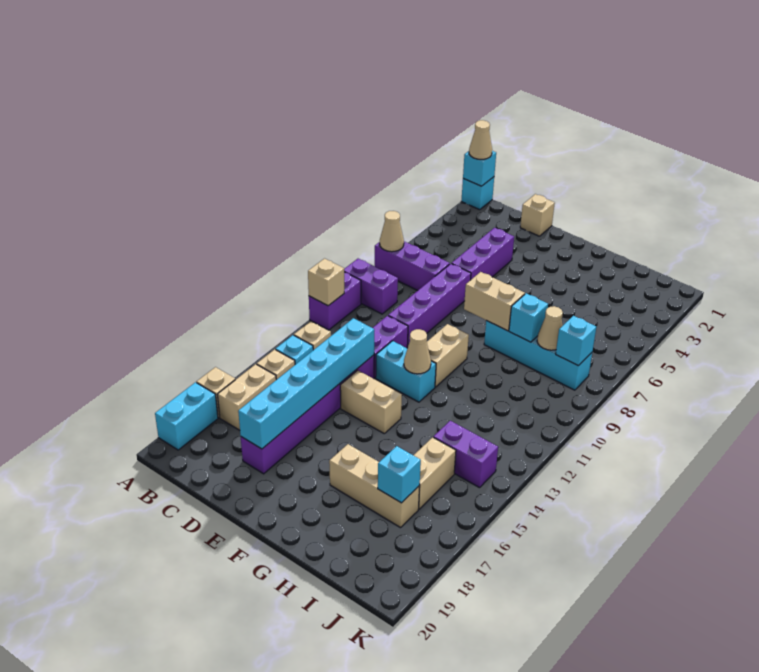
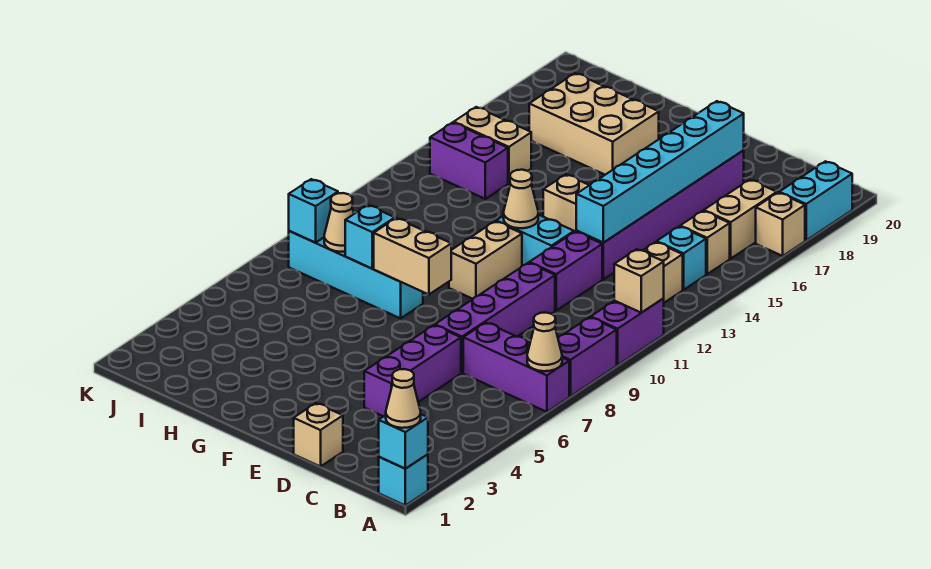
purple brick A9:B9 level 1 -> purple brick A8:A9 level 1
tan brick G17:I17 level 1 -> tan brick G17:I18 level 1
tan brick I15:I16 level 1 -> tan brick I15:J15 level 1
cyan brick I17 level 2 -> none

